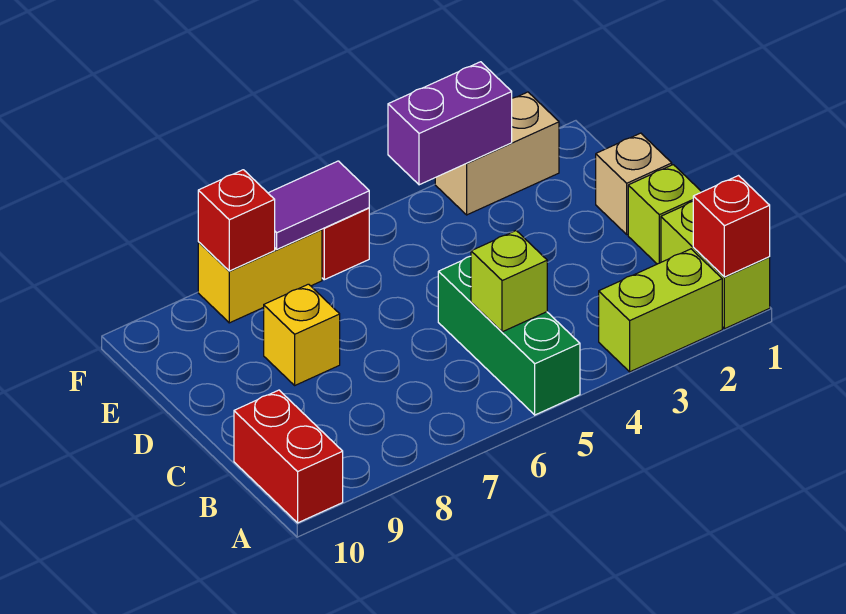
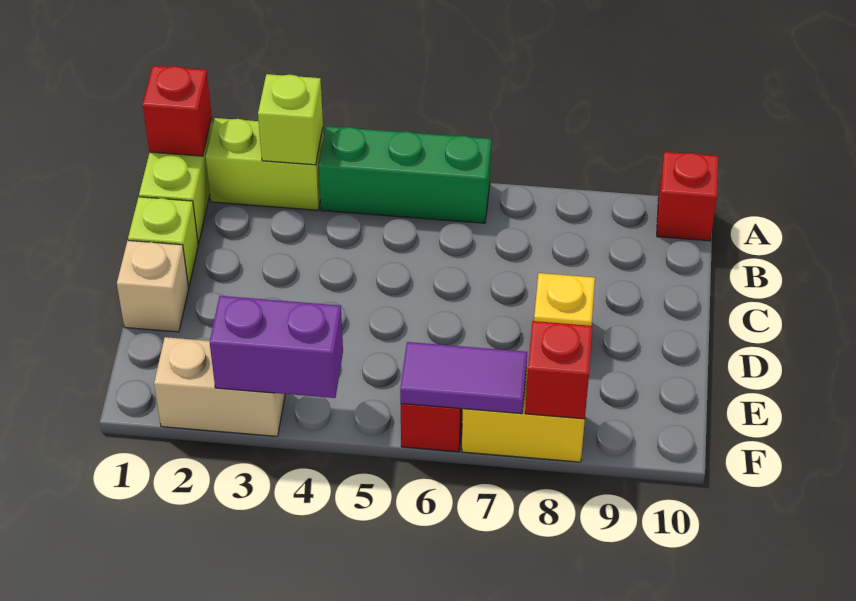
green brick A5:C5 level 1 -> green brick A4:A6 level 1
red brick A10:B10 level 1 -> red brick A10 level 1
lime brick B5 level 2 -> lime brick A3 level 2

